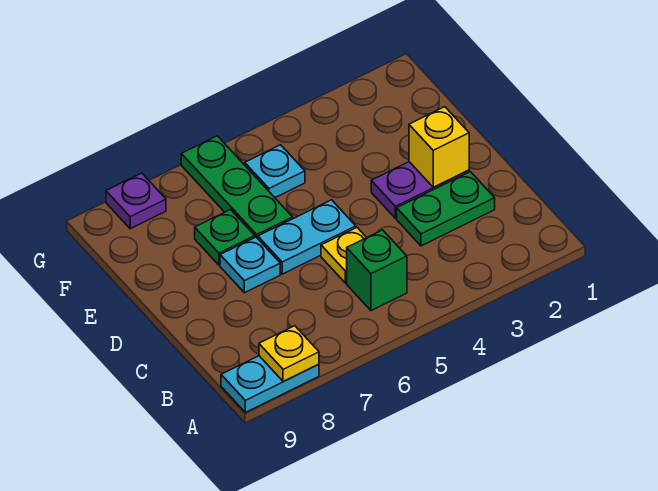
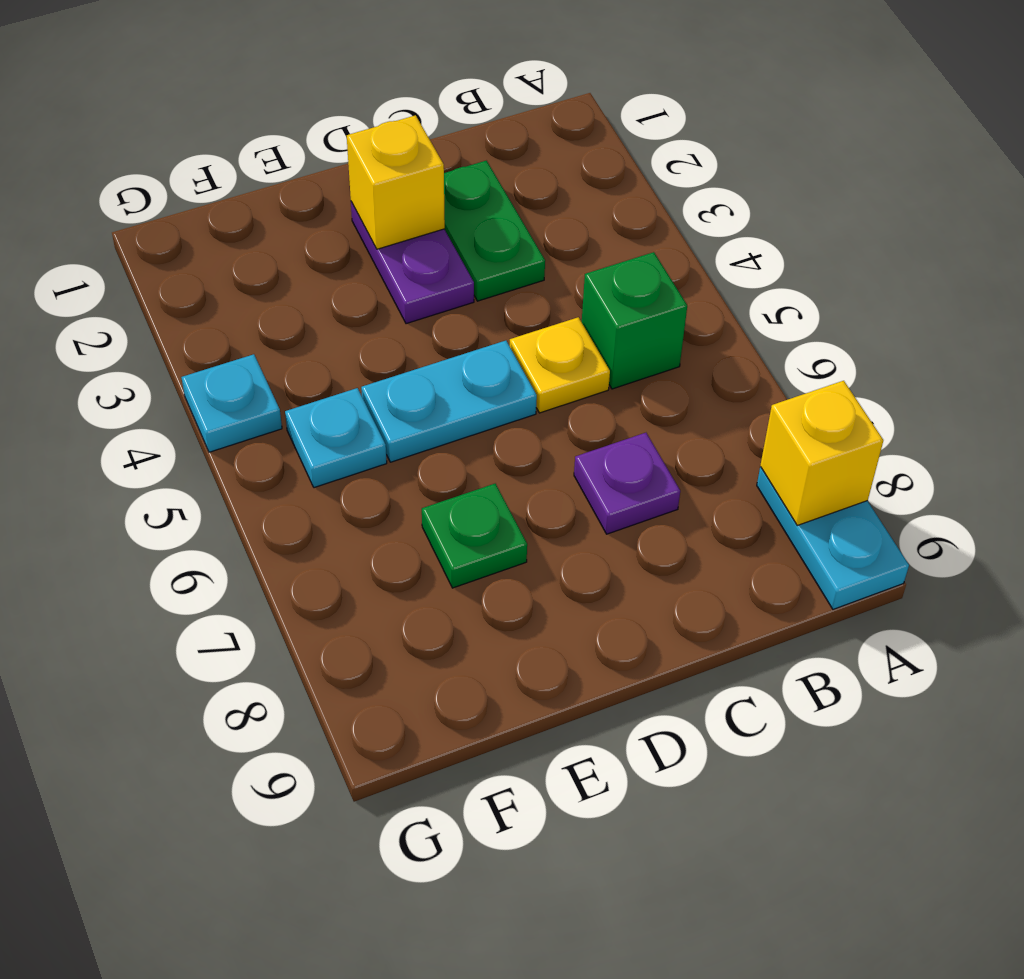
yellow plate A8 level 2 -> yellow brick A8 level 2
cyan plate D5:D6 level 1 -> cyan plate D5:E5 level 1
cyan plate D7 level 1 -> cyan plate G4 level 1
green plate E6:G6 level 1 -> none
purple plate G8 level 1 -> purple plate C7 level 1

